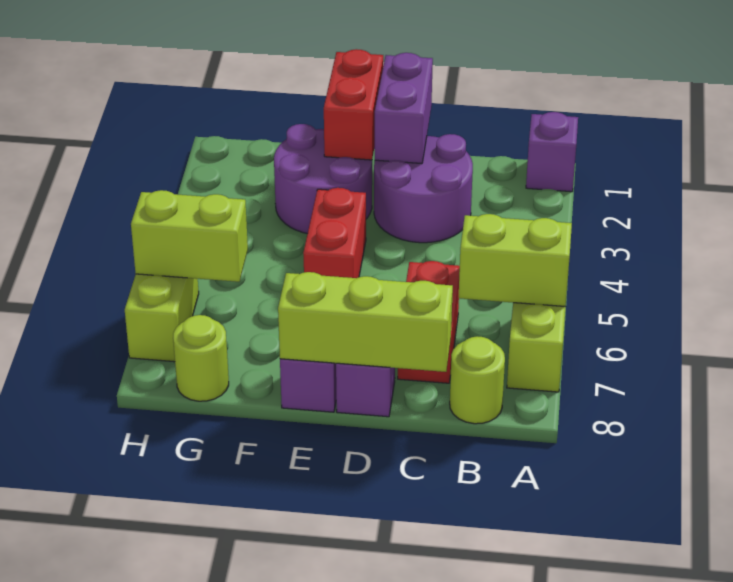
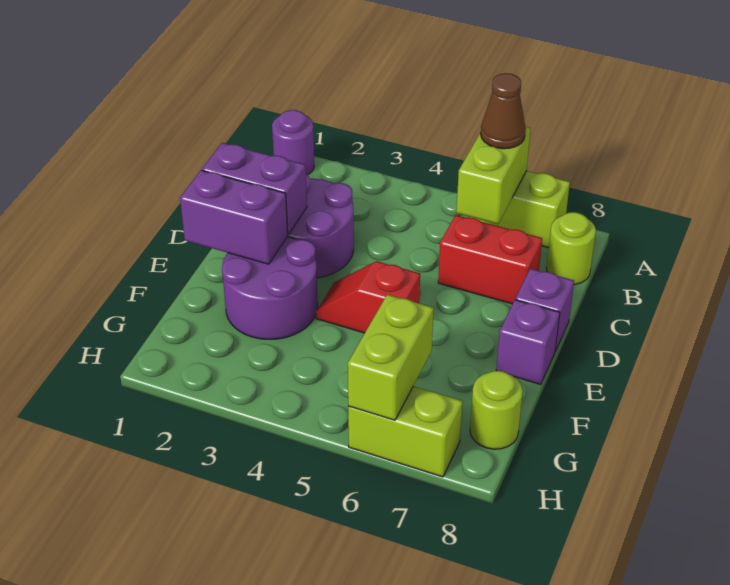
purple brick A1 level 1 -> purple round brick A1 level 1
none -> brown cone A6 level 3
lime brick C8:E8 level 2 -> none
red brick E1:E2 level 2 -> purple brick E1:E2 level 2
red brick E4:E5 level 1 -> red slope E4:E5 level 1 top 5

